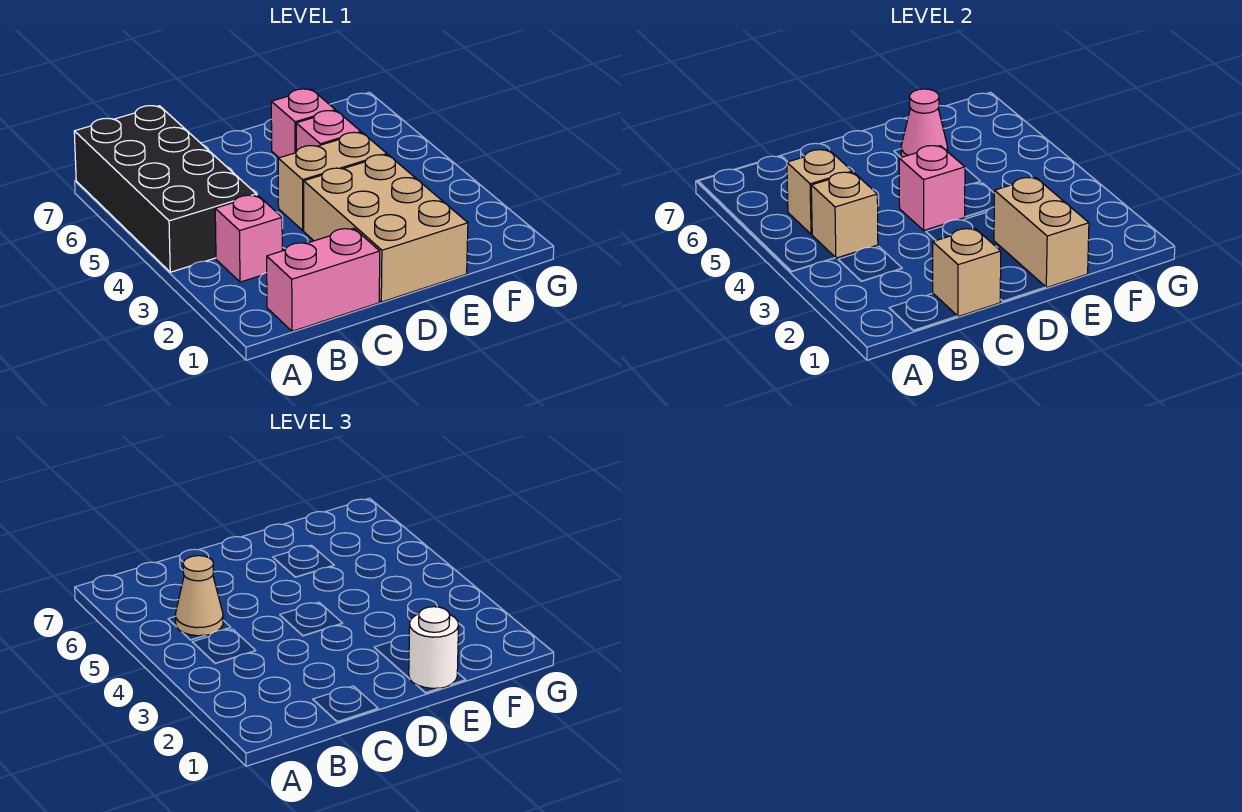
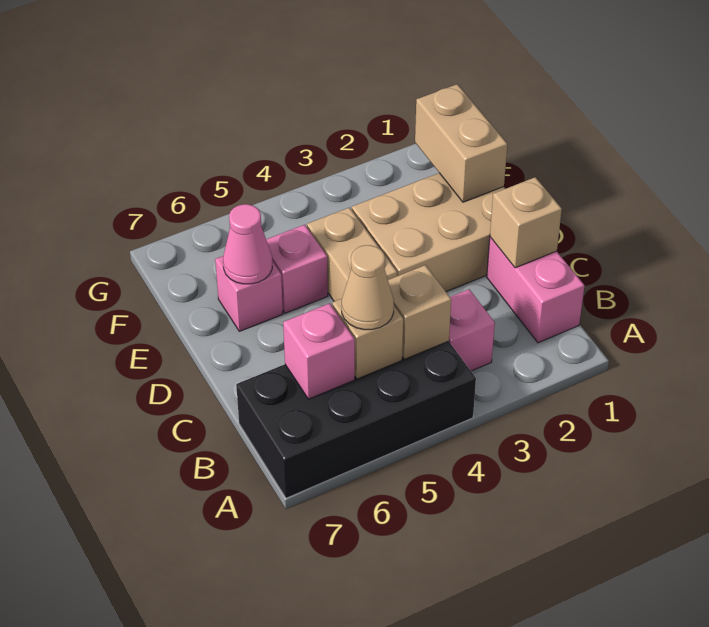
pink brick D4 level 2 -> pink brick B6 level 2
tan brick E1:E2 level 2 -> tan brick E1:F1 level 2
white round brick E1 level 3 -> none

